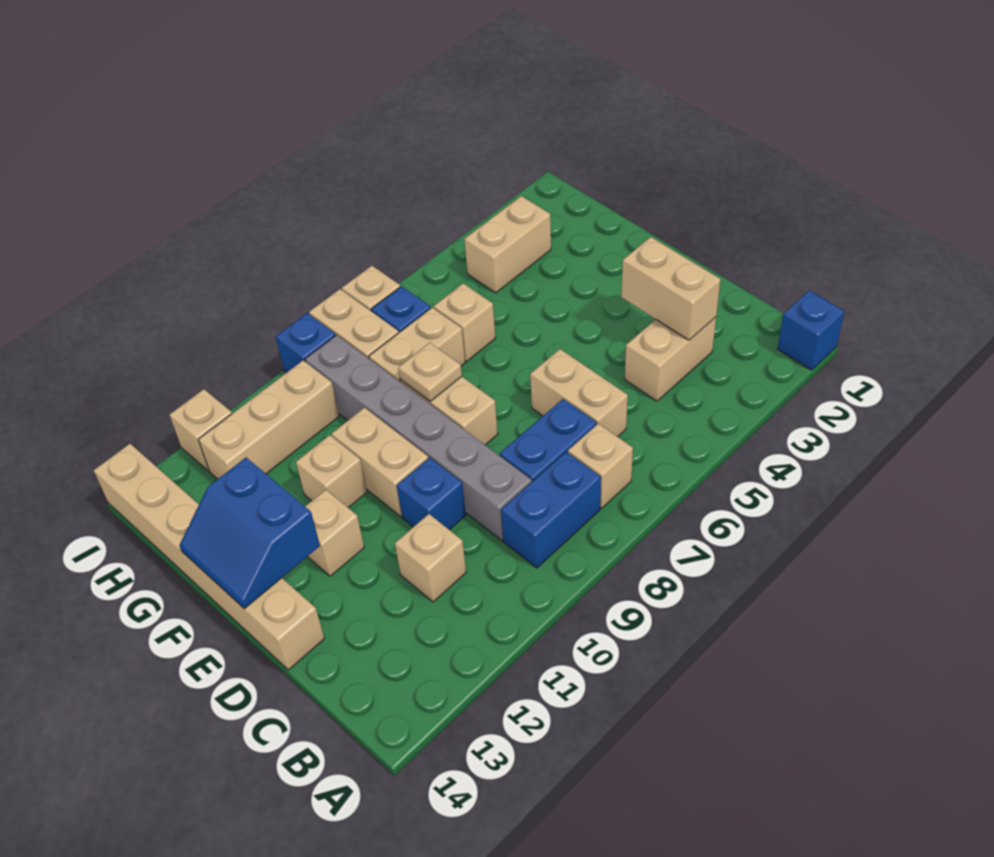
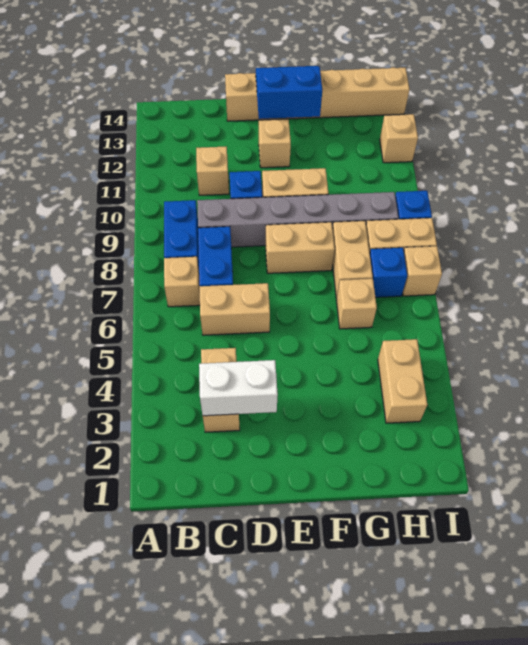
blue brick A1 level 1 -> none
tan brick C3:D3 level 2 -> white brick C3:D3 level 2
tan plate F8 level 2 -> none
tan brick F11 level 1 -> none
tan brick H10:H12 level 1 -> none

